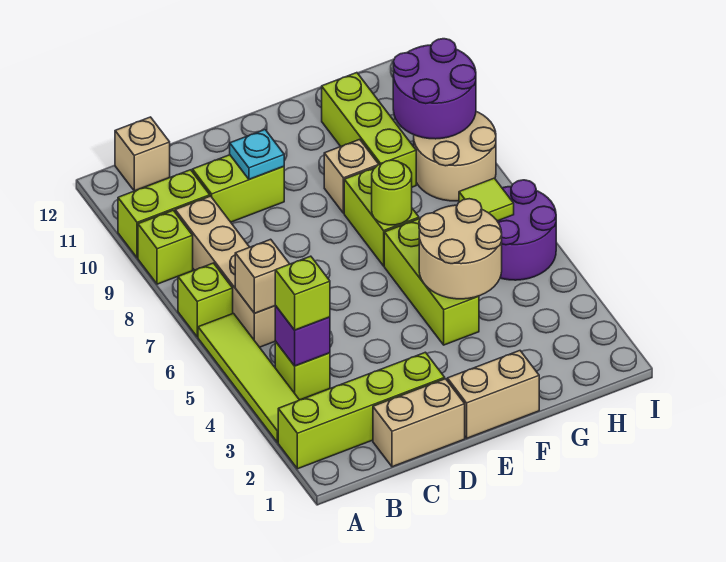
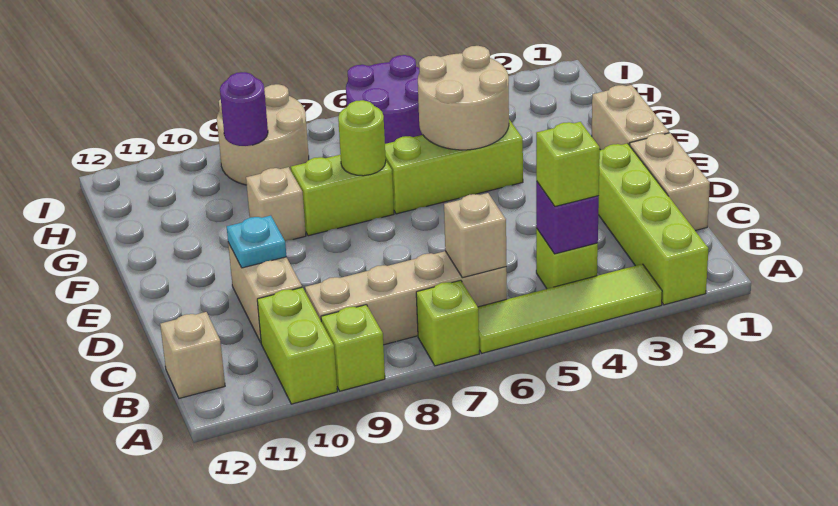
lime brick C10:D10 level 1 -> tan brick C10:D10 level 1
lime brick G9:G11 level 1 -> none
lime tile H6 level 2 -> none
purple round brick H9:I10 level 2 -> purple round brick H9 level 2

